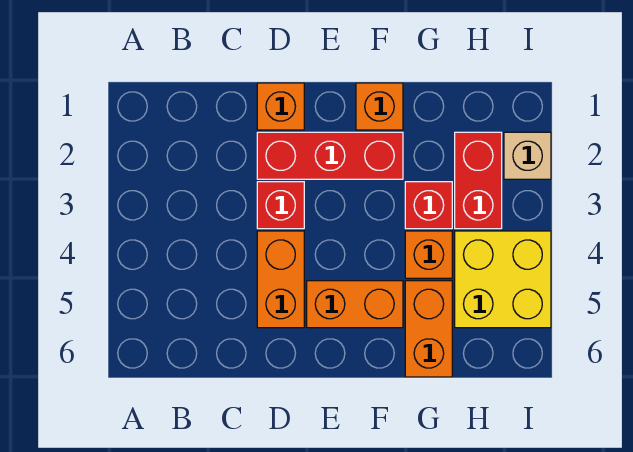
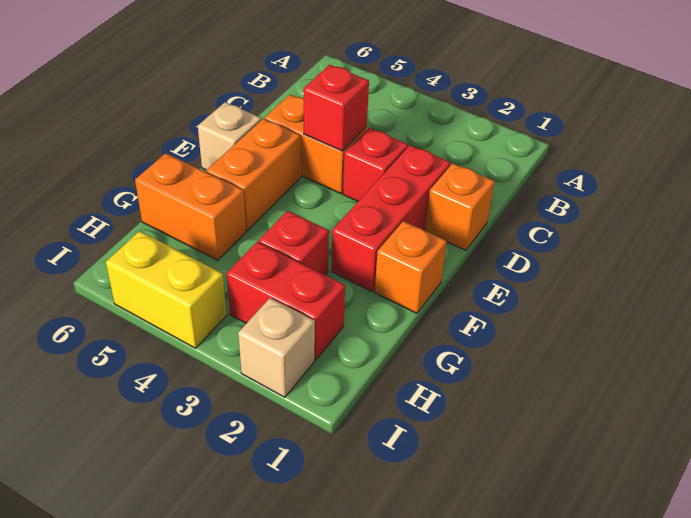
none -> red brick D4 level 2
none -> tan brick E6 level 1
orange brick G4 level 1 -> none
yellow brick H4:I5 level 1 -> yellow brick I4:I5 level 1

